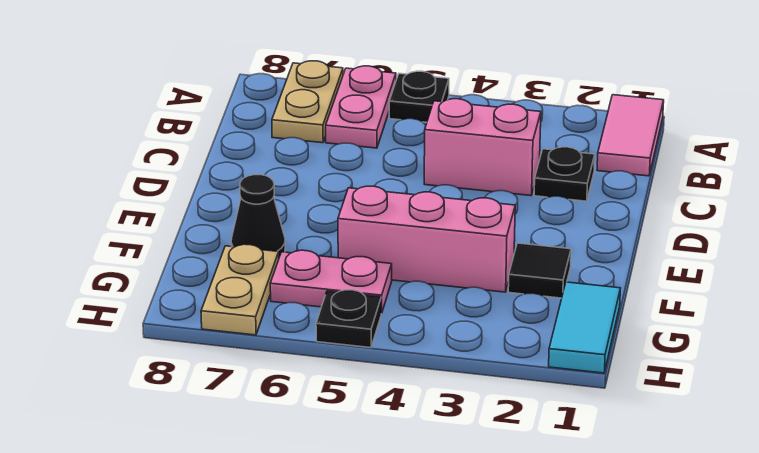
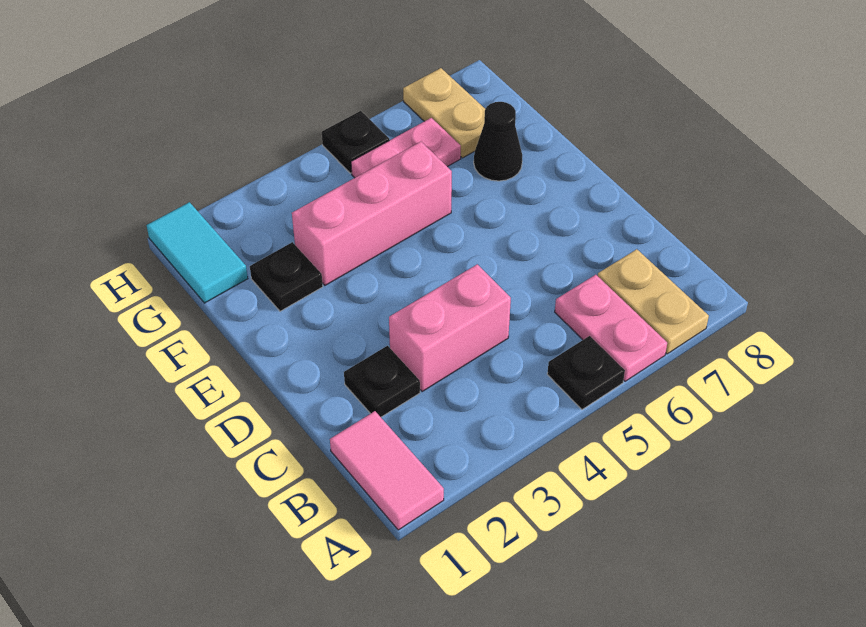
black tile F2 level 1 -> black plate F2 level 1

